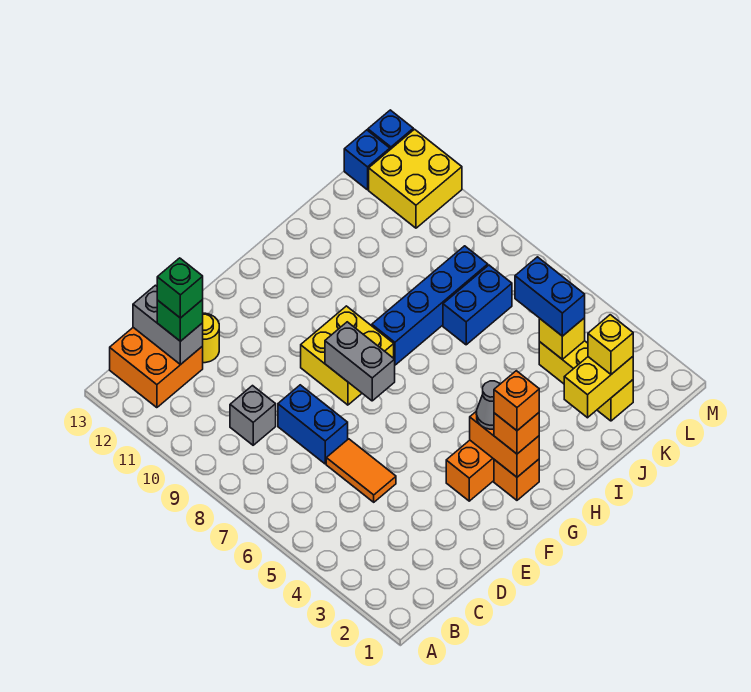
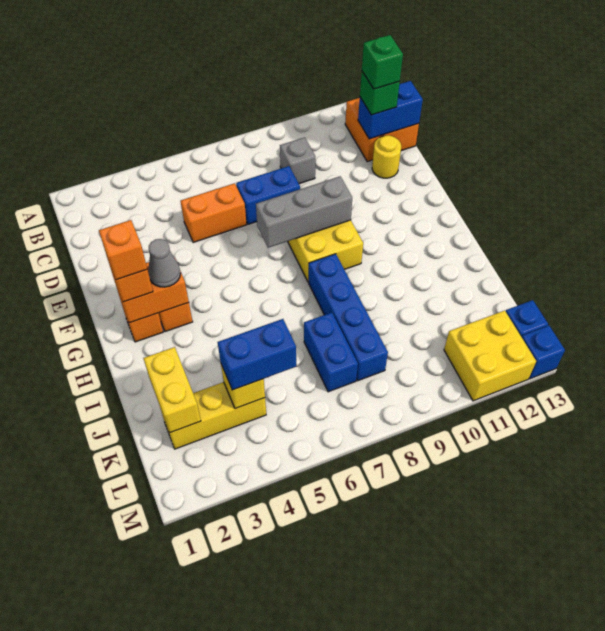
grey brick C12:C13 level 2 -> blue brick C12:C13 level 2
orange tile D5:D6 level 1 -> orange brick D5:D6 level 1
grey brick F7:F8 level 2 -> grey brick F7:F9 level 2
yellow brick K2 level 3 -> none

